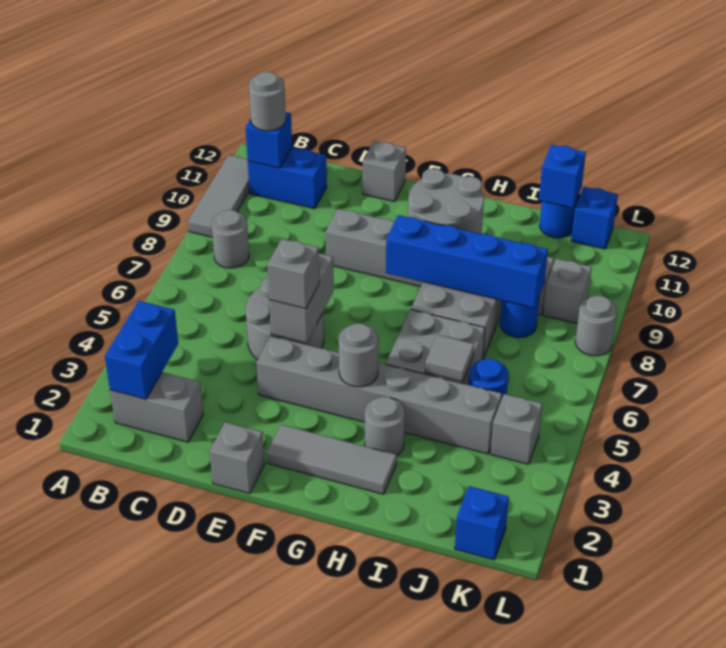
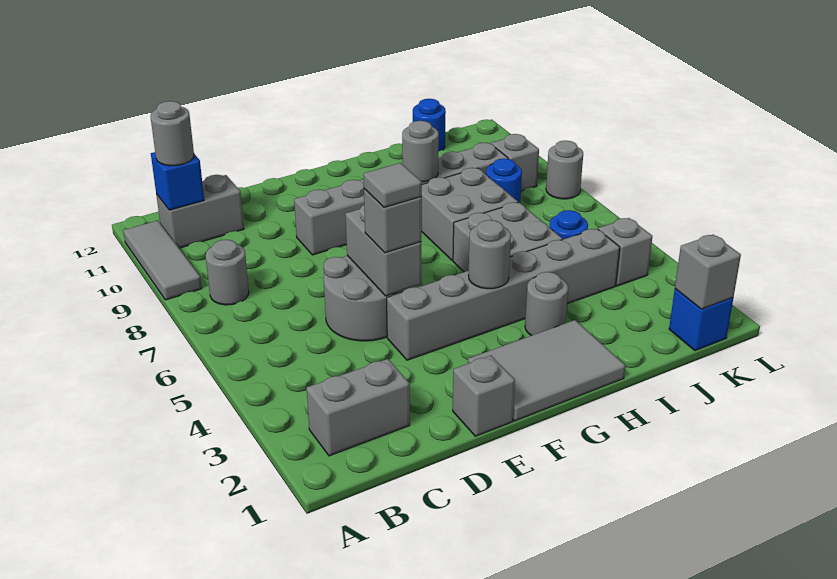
blue brick B2:B3 level 2 -> none
blue brick B11:C11 level 1 -> grey brick B11:C11 level 1
grey brick E12 level 1 -> grey brick K1 level 2
grey tile F2:H2 level 1 -> grey tile F1:H2 level 1
blue brick G8:J8 level 2 -> none
grey round brick G9:H10 level 2 -> grey round brick H9 level 2
grey tile I5 level 2 -> grey tile E5 level 4
blue brick J12 level 2 -> none
blue brick K12 level 1 -> none

